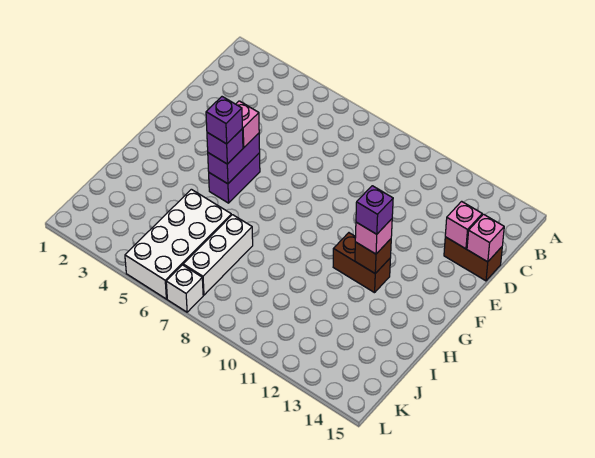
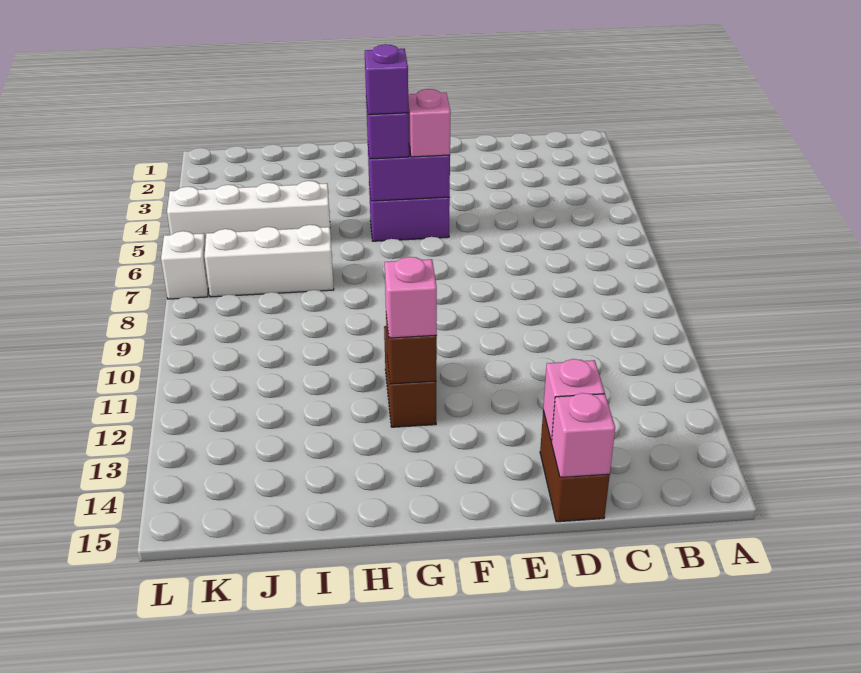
purple brick G12 level 4 -> none
white brick I5:L6 level 1 -> white brick I5:L5 level 1

